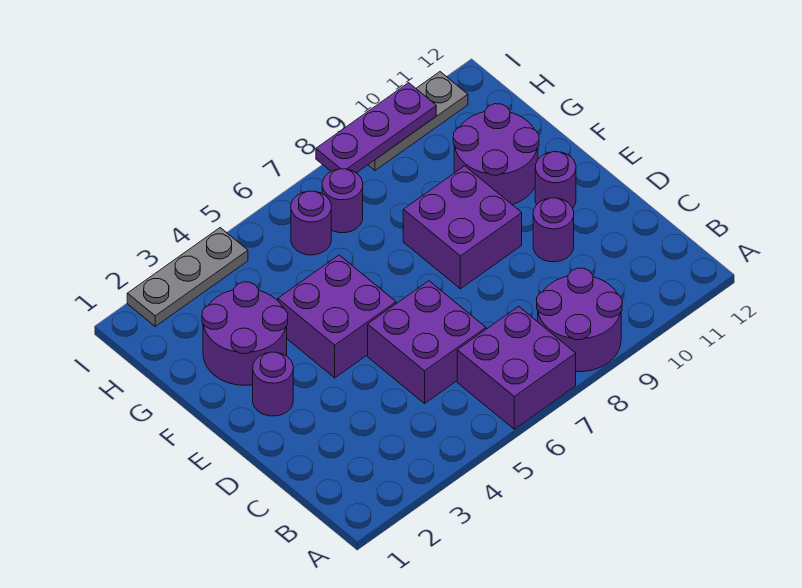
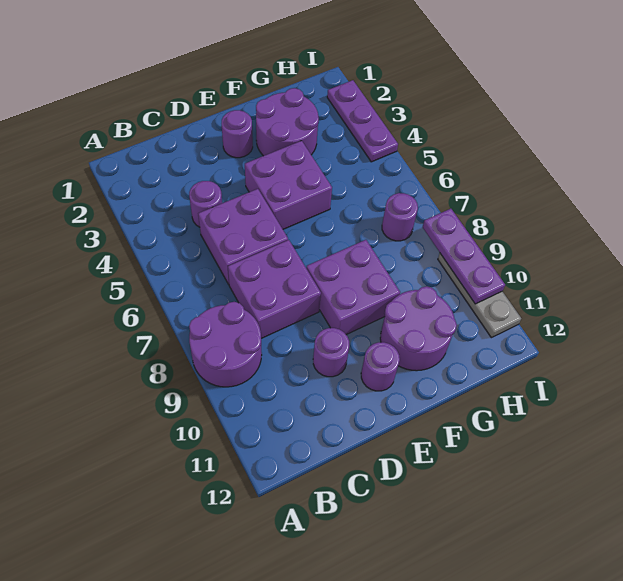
purple brick A6:B7 level 1 -> purple brick C7:D8 level 1
purple round brick H6 level 1 -> purple round brick C4 level 1
grey plate I2:I4 level 1 -> purple plate I2:I4 level 1

